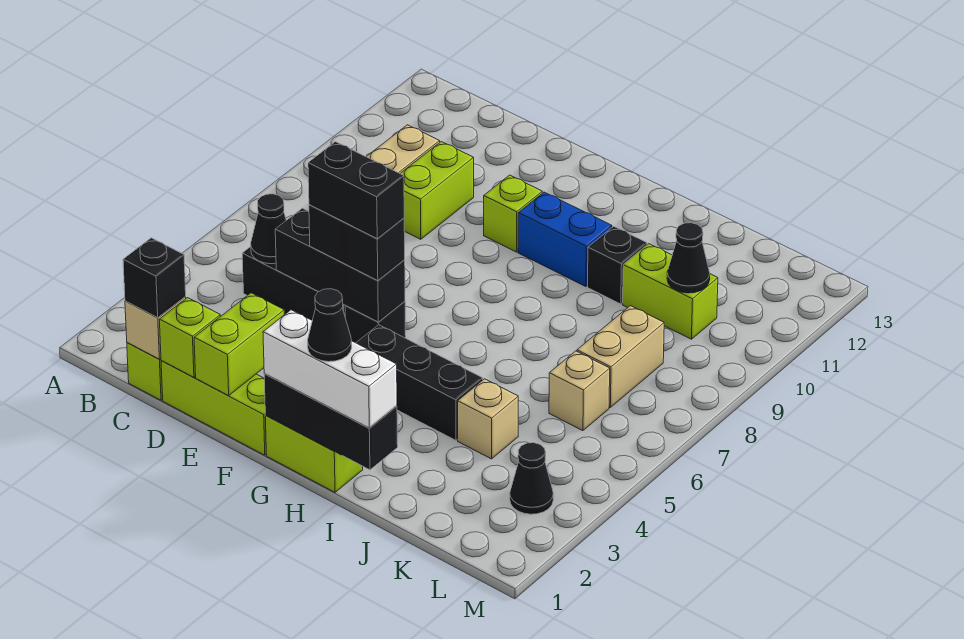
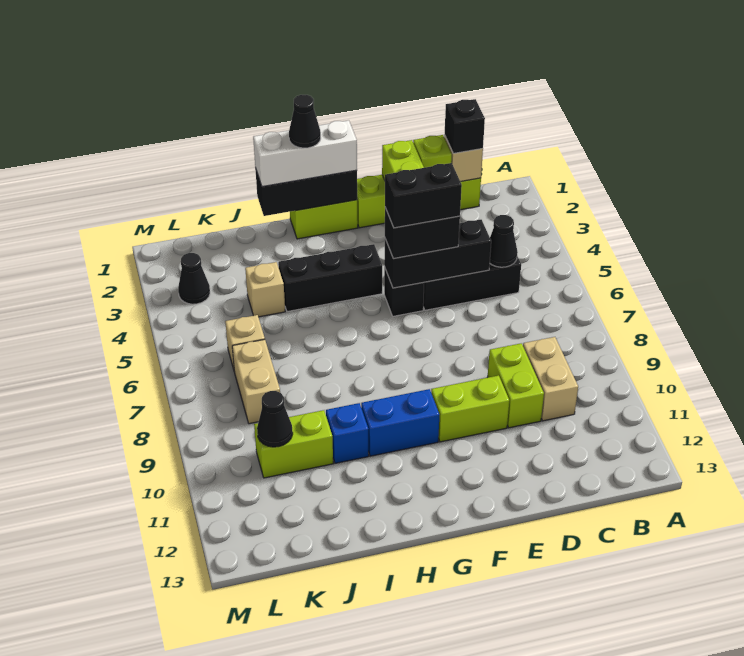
lime brick F10 level 1 -> lime brick E10:F10 level 1
black brick I10 level 1 -> blue brick I10 level 1

